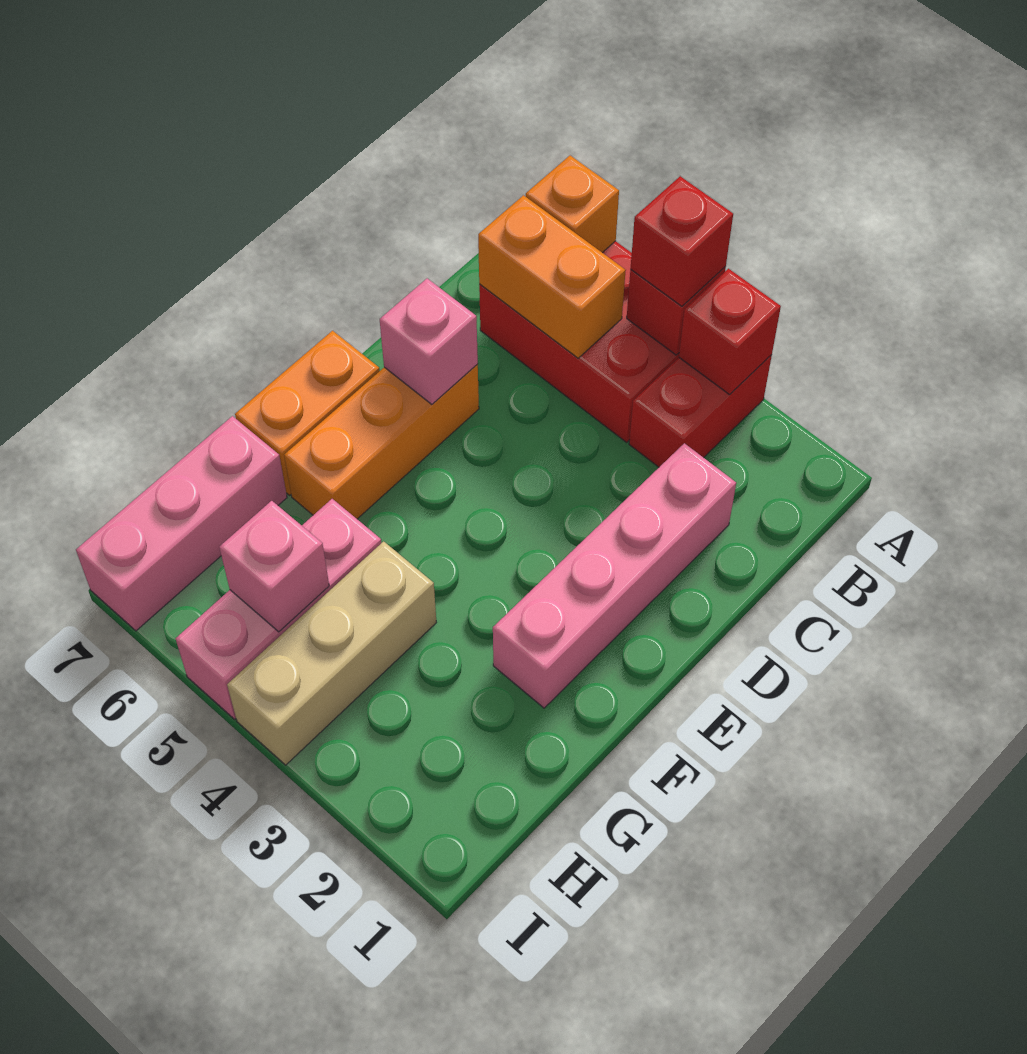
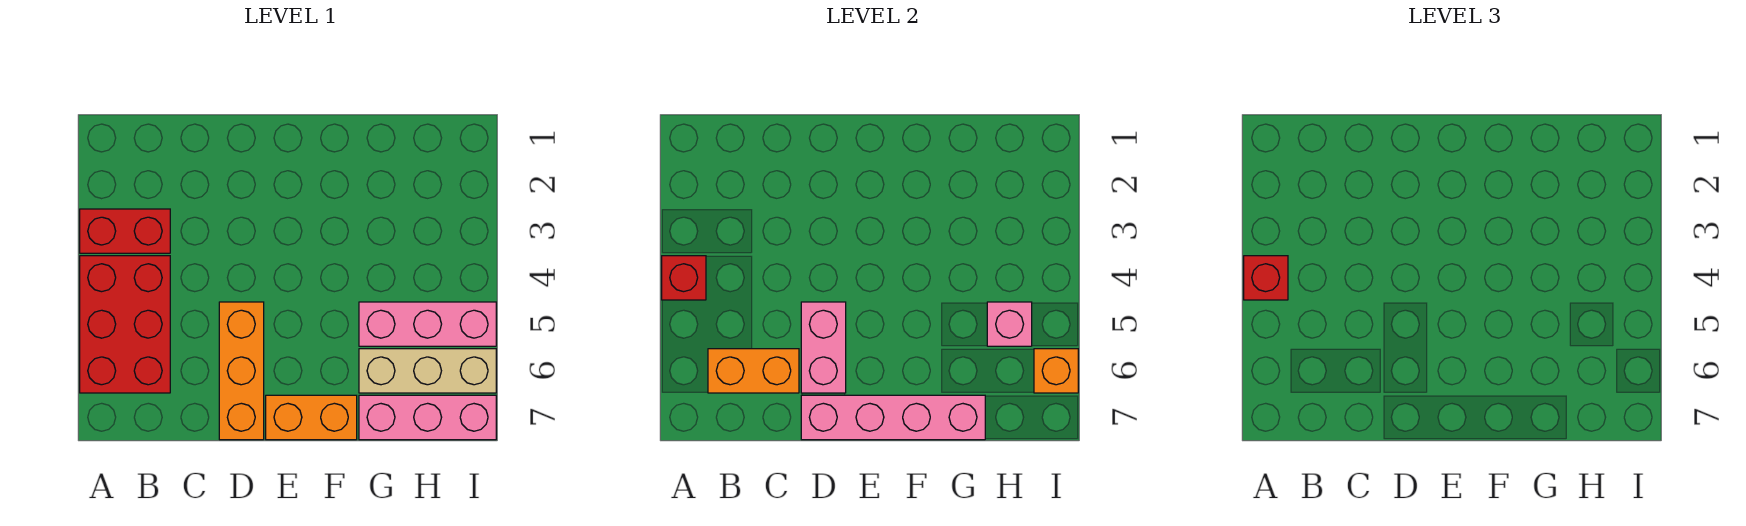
red brick A3 level 2 -> none
orange brick A6 level 2 -> orange brick I6 level 2
orange brick B5:B6 level 2 -> orange brick B6:C6 level 2
pink brick C2:F2 level 1 -> pink brick D7:G7 level 2
orange brick D6:F6 level 1 -> orange brick D5:D7 level 1
pink brick D6 level 2 -> pink brick D5:D6 level 2
tan brick G4:I4 level 1 -> tan brick G6:I6 level 1

